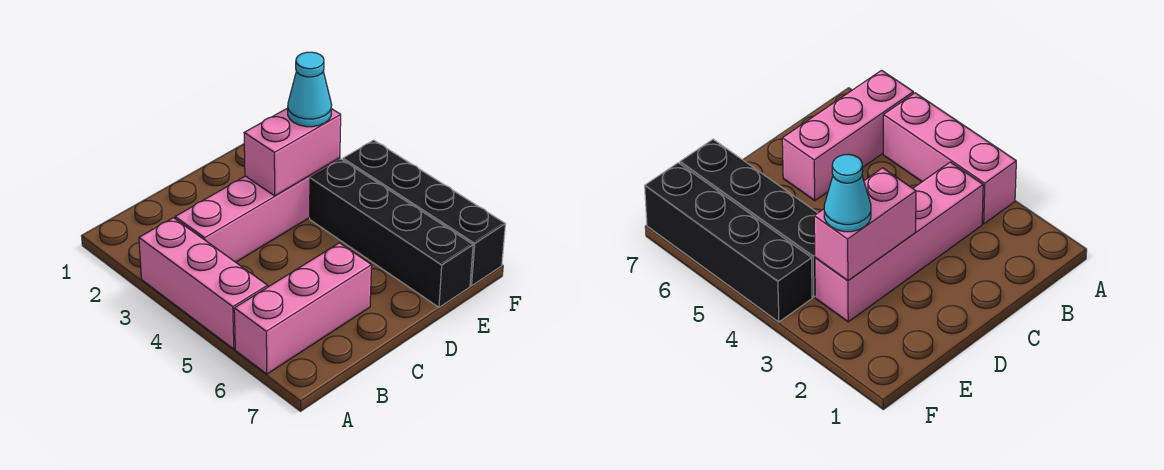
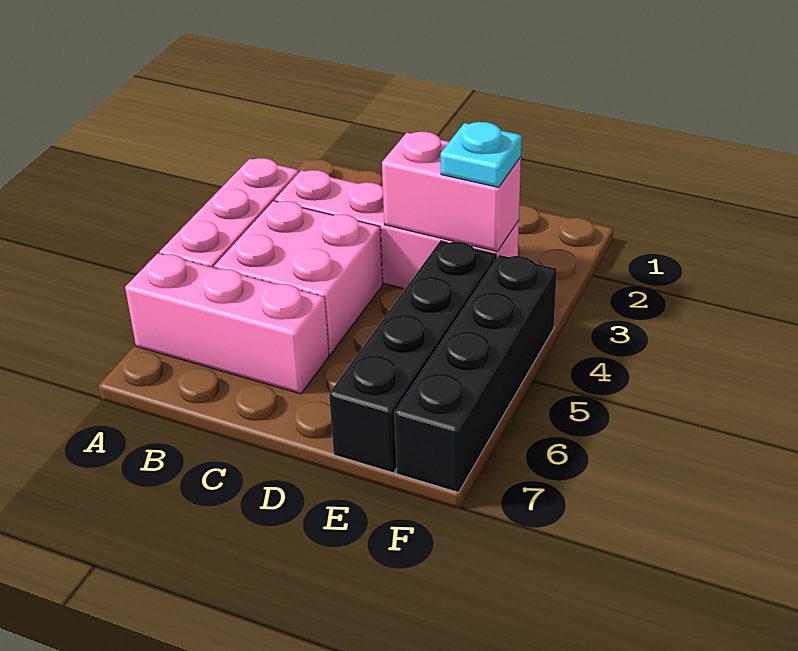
none -> pink brick B4:C5 level 1
cyan cone E3 level 3 -> cyan plate E3 level 3

